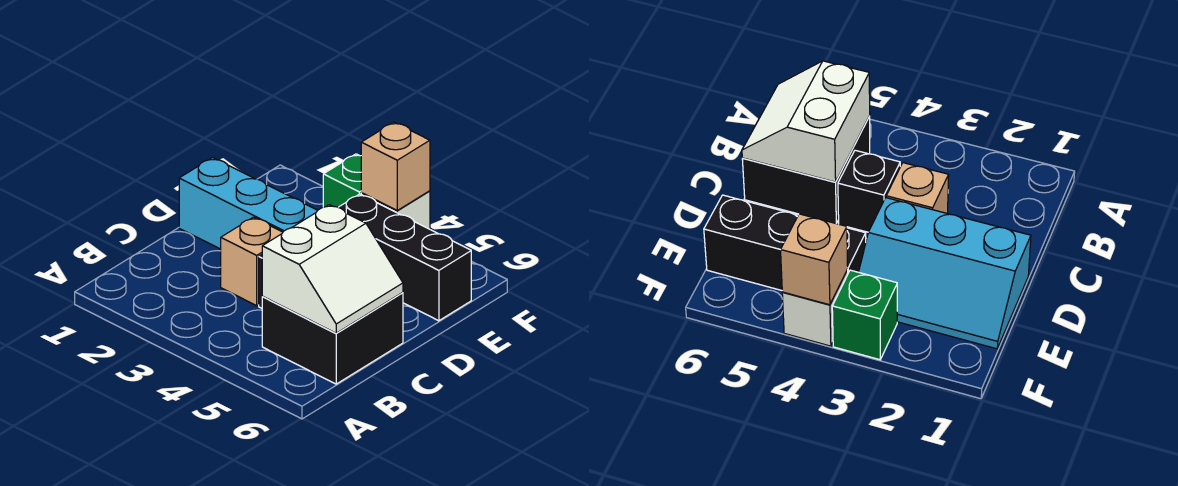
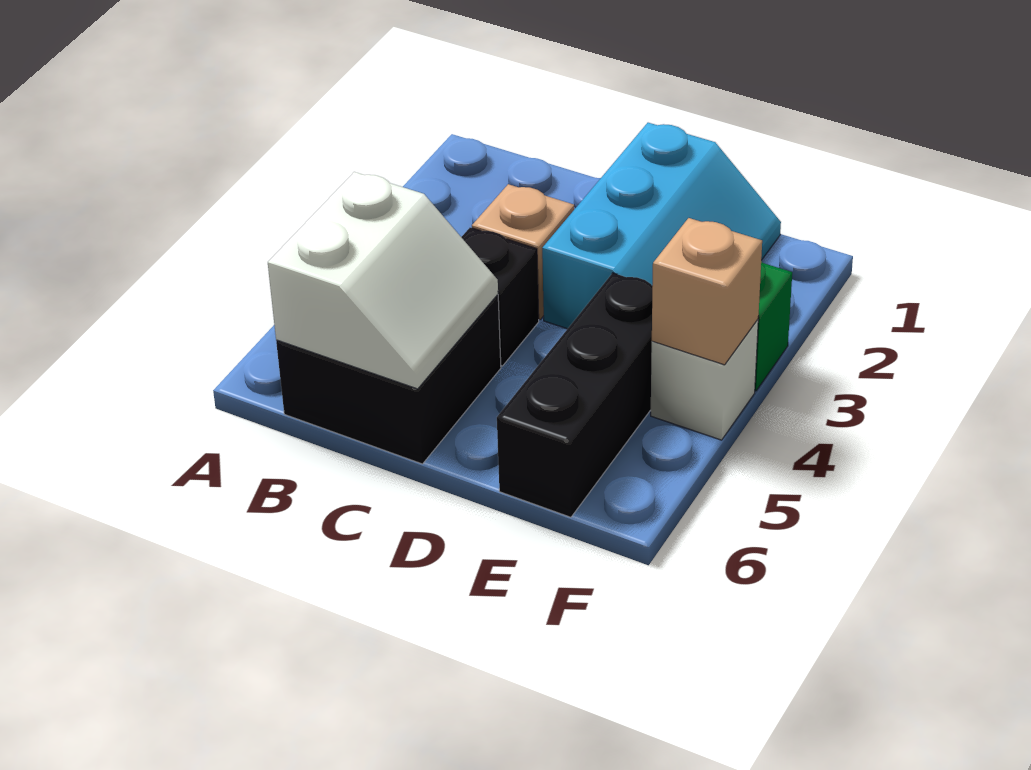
white slope B5:C6 level 2 top 5 -> white slope B5:C6 level 2 top B

